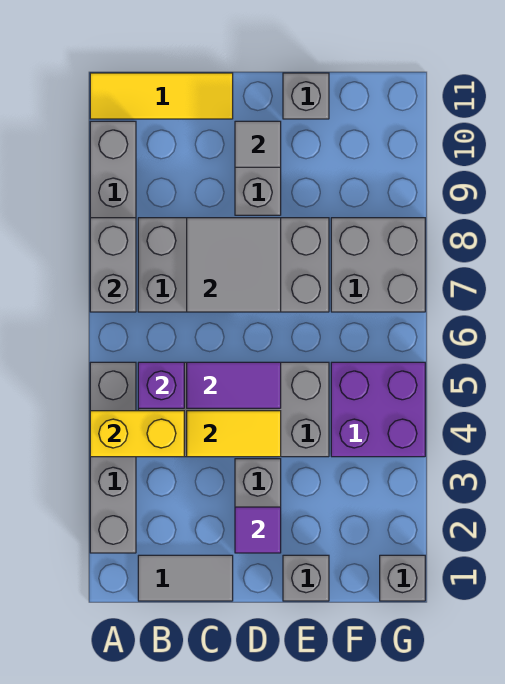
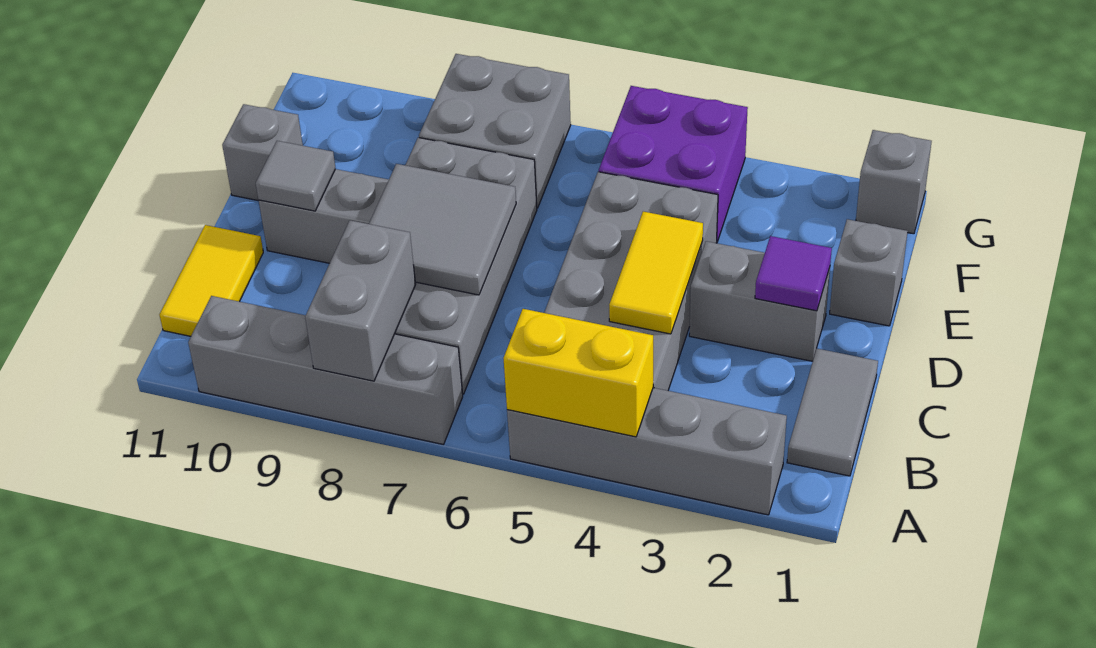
yellow brick A4:B4 level 2 -> yellow brick A4:A5 level 2
grey brick A7:A8 level 2 -> grey brick A8:B8 level 2
yellow tile A11:C11 level 1 -> yellow tile B11:C11 level 1
purple brick B5 level 2 -> none
purple tile C5:D5 level 2 -> none

